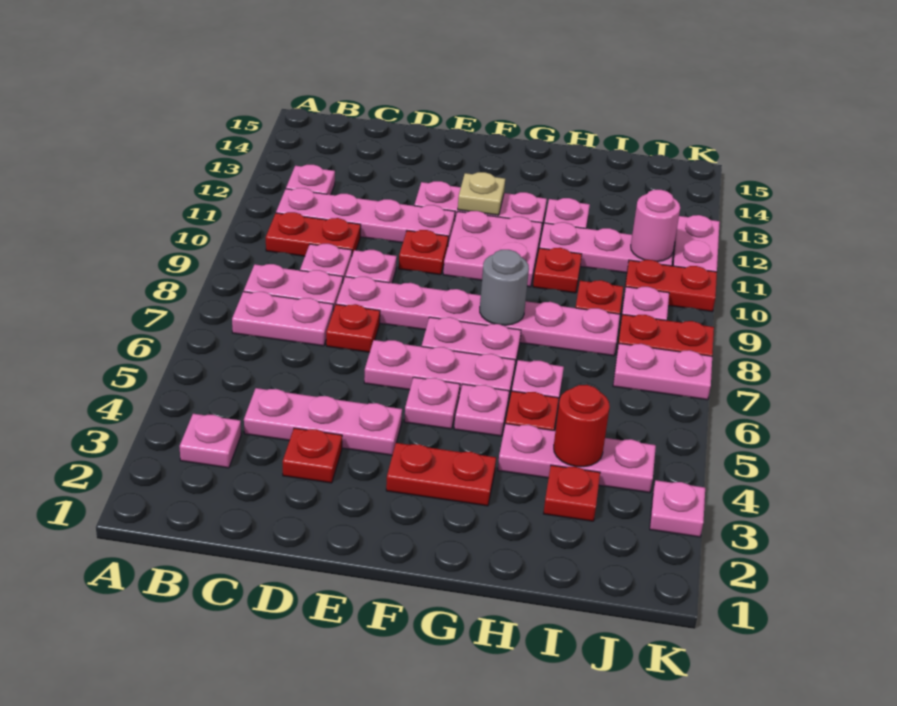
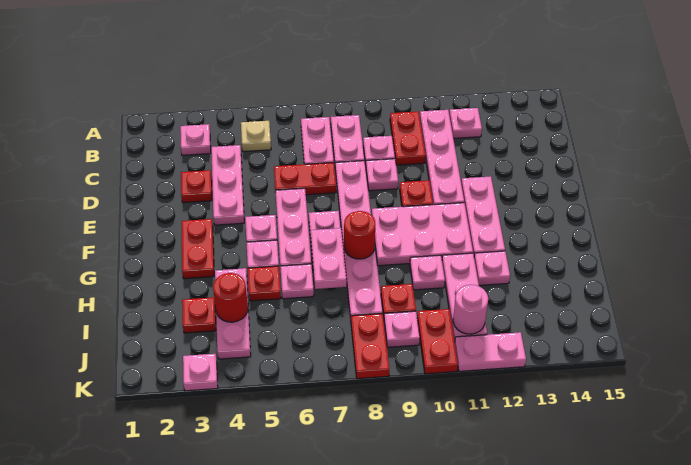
red plate D7 level 1 -> red plate D6:D7 level 1
pink plate F10:G11 level 1 -> pink plate F9:G11 level 1
tan plate F12 level 2 -> tan plate B5 level 1
grey round brick G8 level 2 -> red round brick G8 level 2
red plate H10 level 1 -> pink plate H10 level 1
pink plate J7:K7 level 1 -> pink plate G7:H7 level 2

